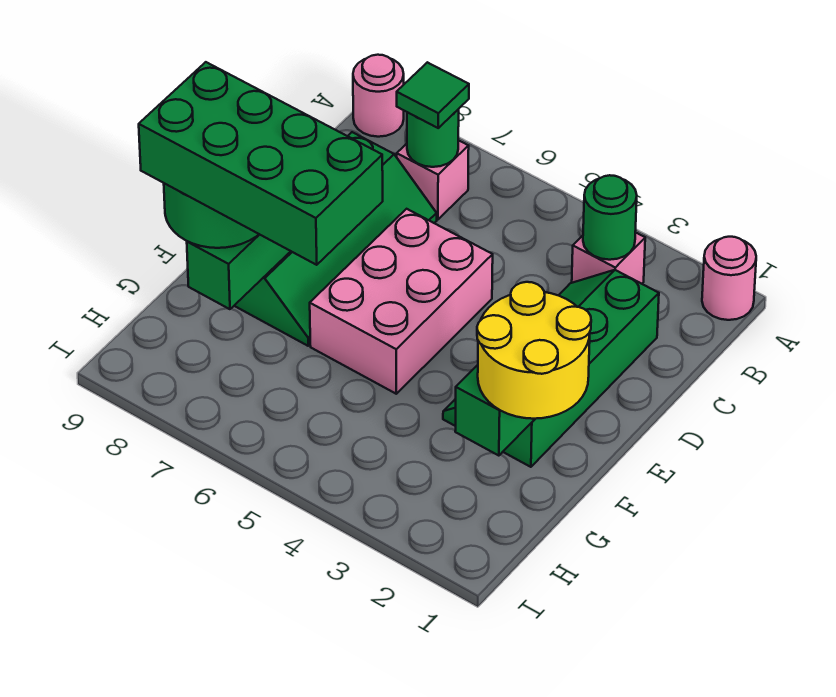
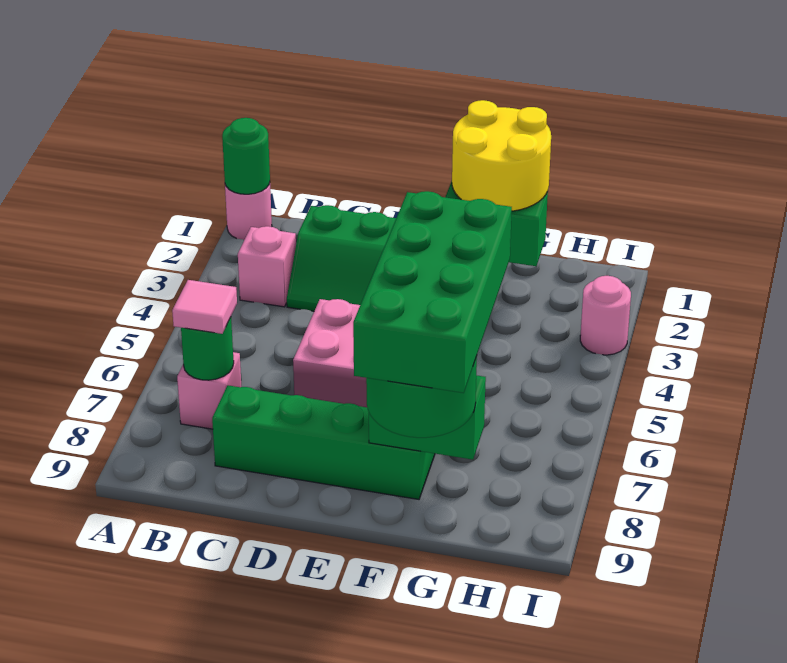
pink round brick A9 level 1 -> pink round brick I3 level 1
green round brick B3 level 2 -> green round brick A1 level 2
green tile B7 level 3 -> pink tile B7 level 3

